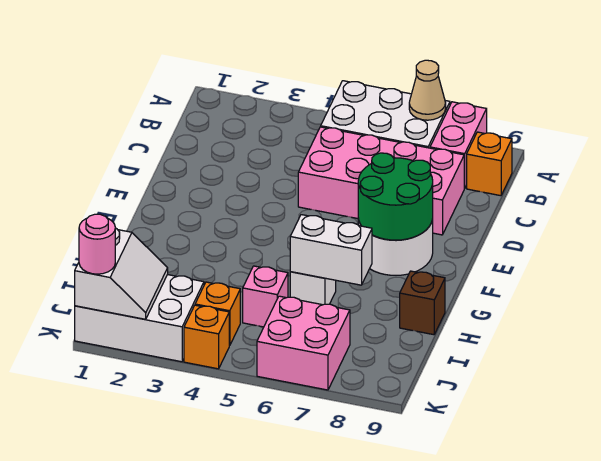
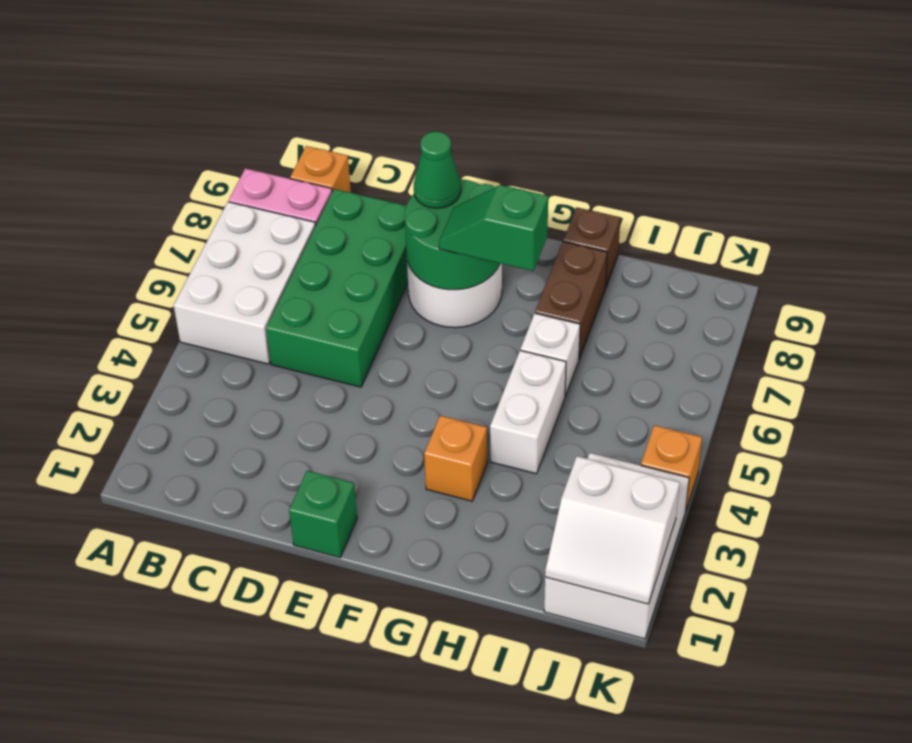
tan cone A7 level 2 -> none
pink brick C5:D8 level 1 -> green brick C5:D8 level 1
none -> green brick E1 level 1
none -> green cone E8 level 3
none -> green slope F7:G7 level 3 top G
white brick H6:H7 level 2 -> white brick H4:H5 level 1
none -> brown brick H7:H8 level 1
pink brick I5 level 1 -> none
white slope J1:K2 level 2 top 1 -> white slope J1:K2 level 2 top 2
orange brick J4 level 1 -> orange brick G3 level 1
pink brick J6:K7 level 1 -> none
pink round brick K1 level 3 -> none

